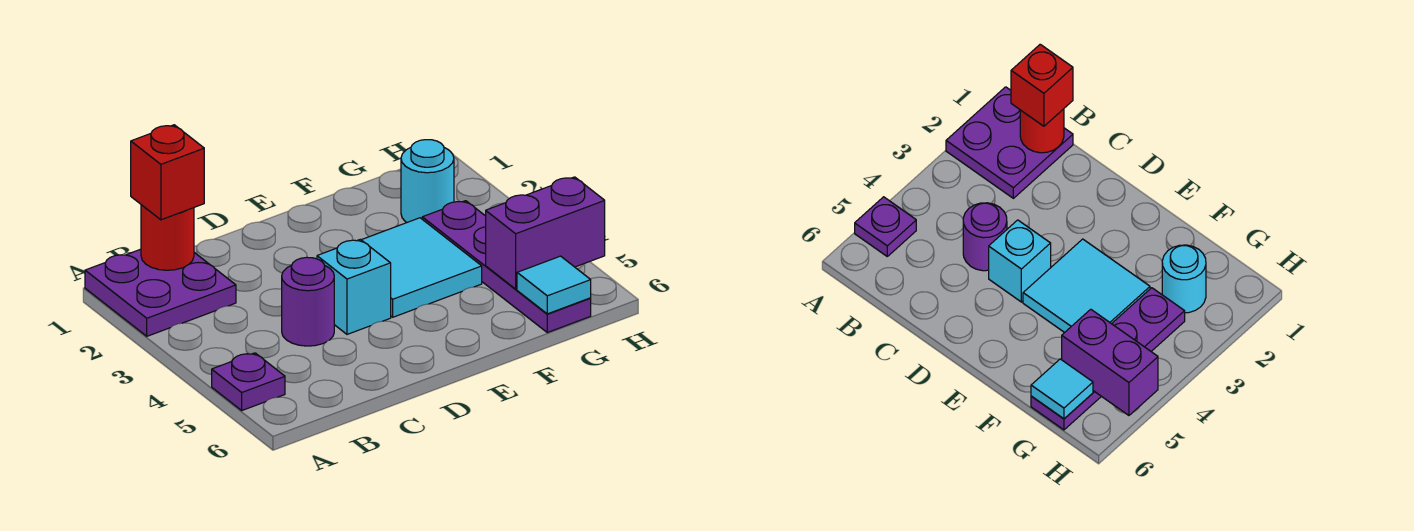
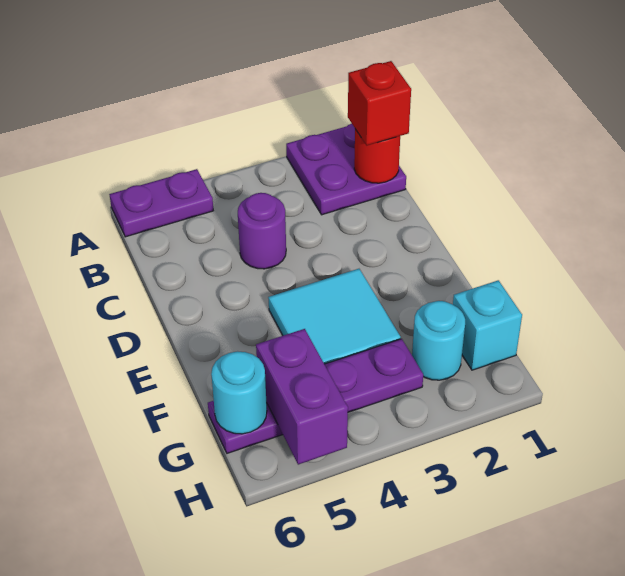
purple plate A5 level 1 -> purple plate A5:A6 level 1
cyan brick D4 level 1 -> cyan brick G1 level 1
cyan tile G6 level 2 -> cyan round brick G6 level 2

